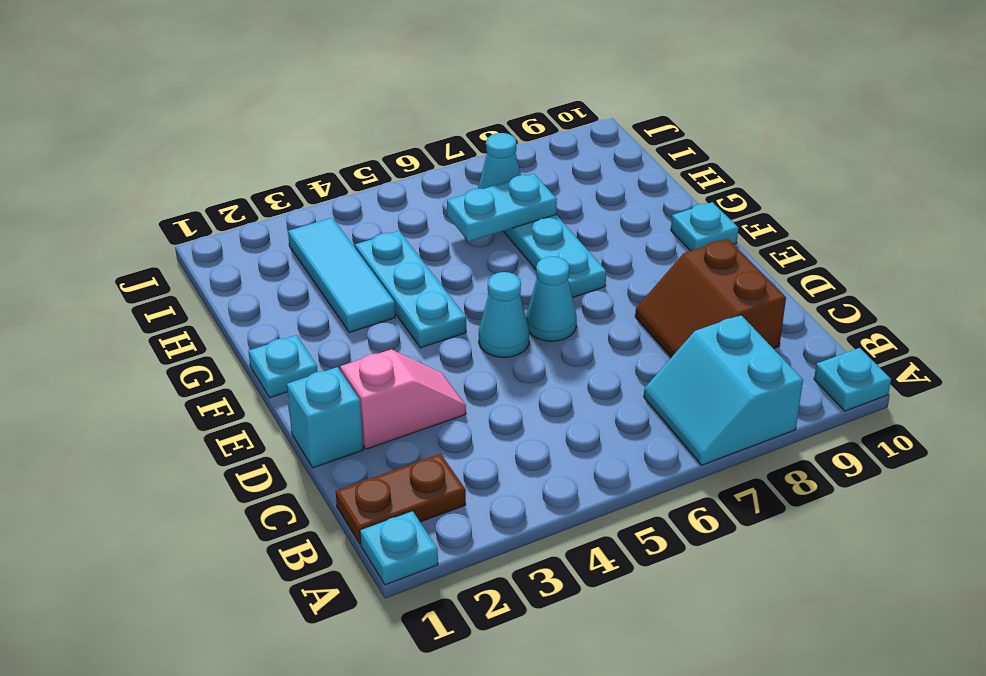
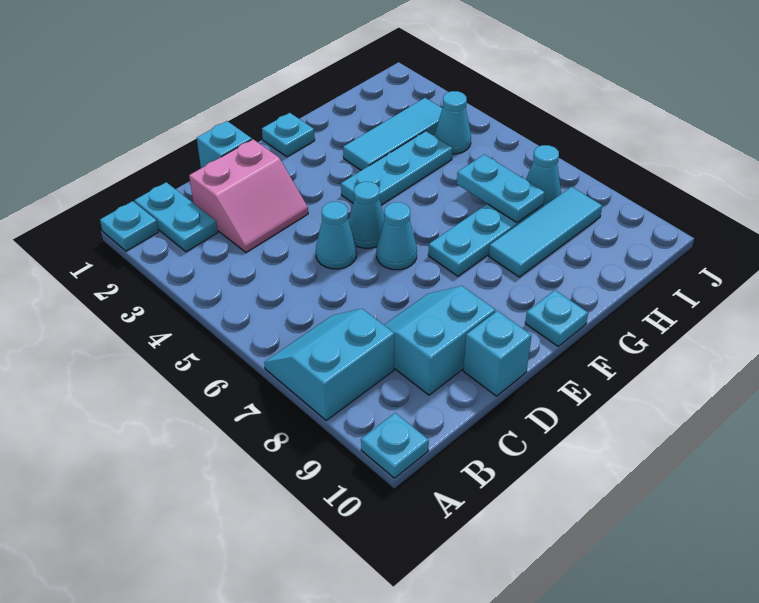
brown plate B1:B2 level 1 -> cyan plate B1:B2 level 1
brown slope C8:D9 level 1 top 9 -> cyan slope C8:D9 level 1 top 9
pink slope D2:D3 level 1 top 2 -> pink slope C2:D3 level 1 top 2
none -> cyan cone D5 level 1
none -> cyan brick D10 level 1
none -> cyan tile G8:I8 level 1
none -> cyan cone I4 level 1

